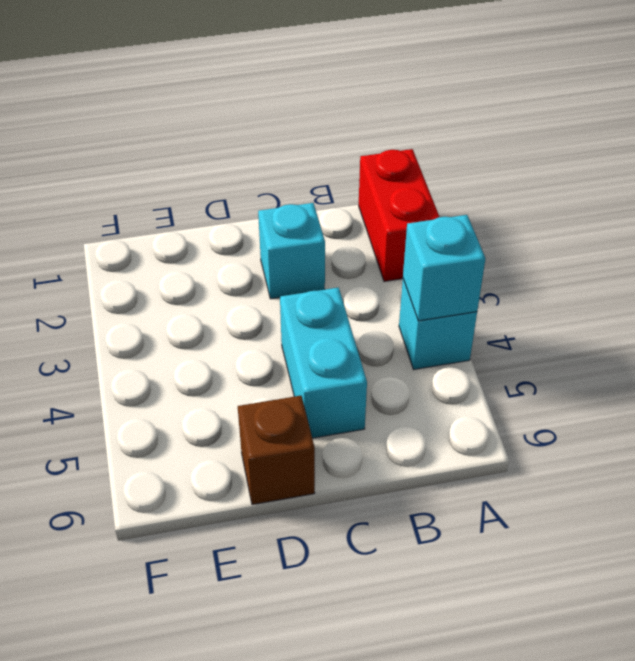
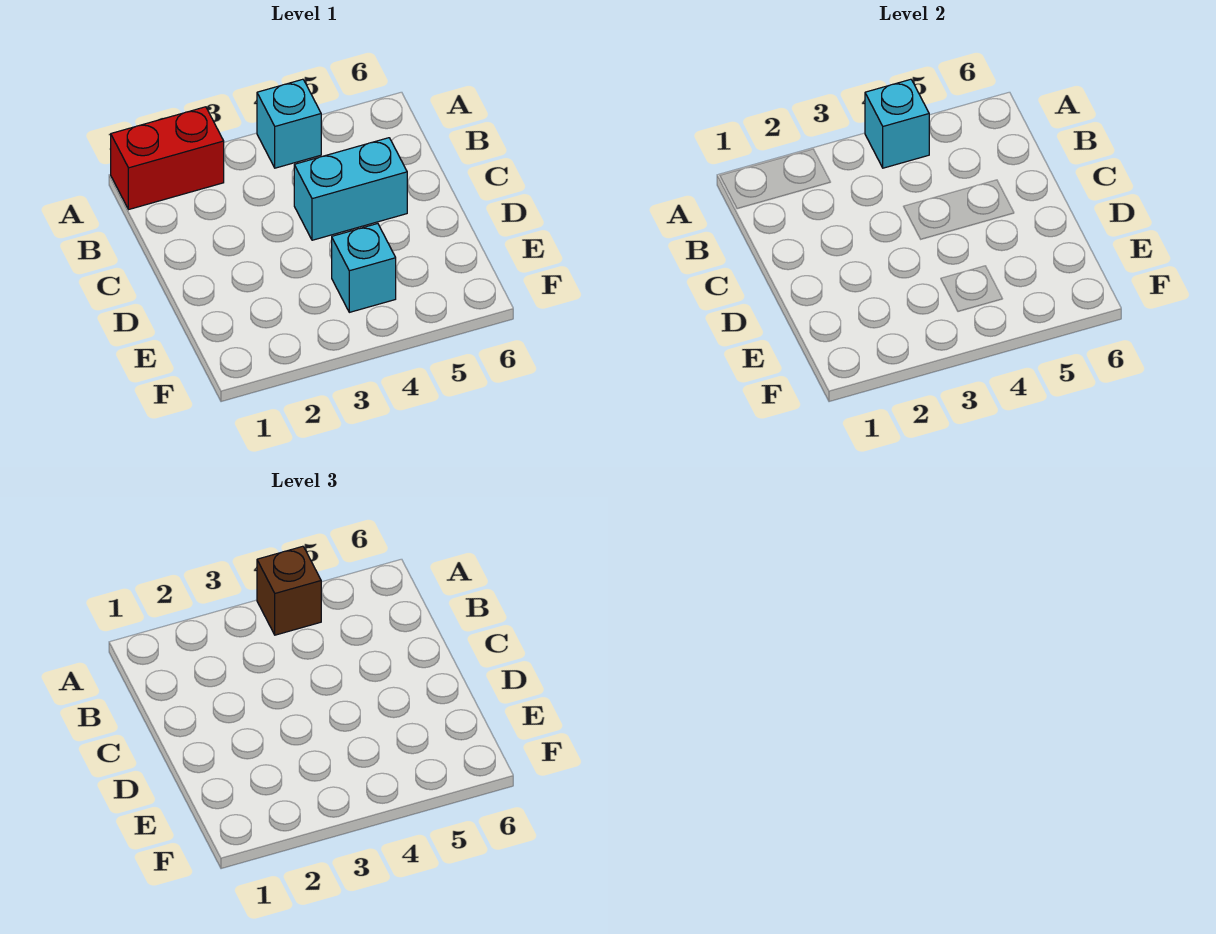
cyan brick C2 level 1 -> cyan brick E4 level 1
brown brick D6 level 1 -> brown brick A4 level 3

